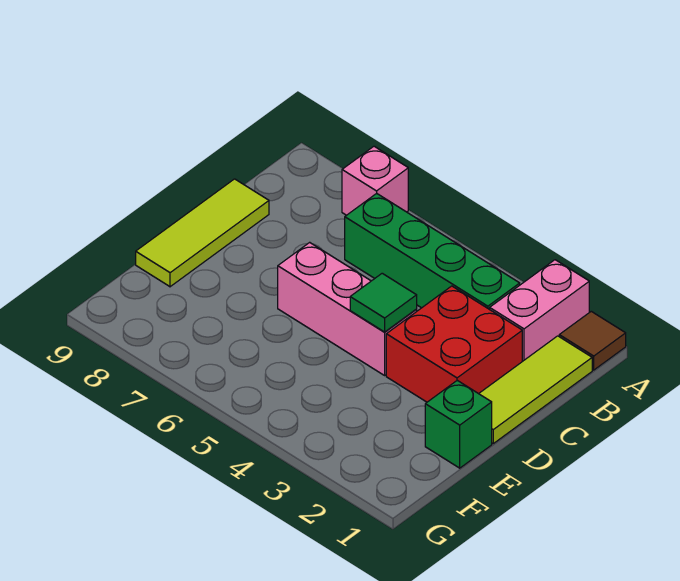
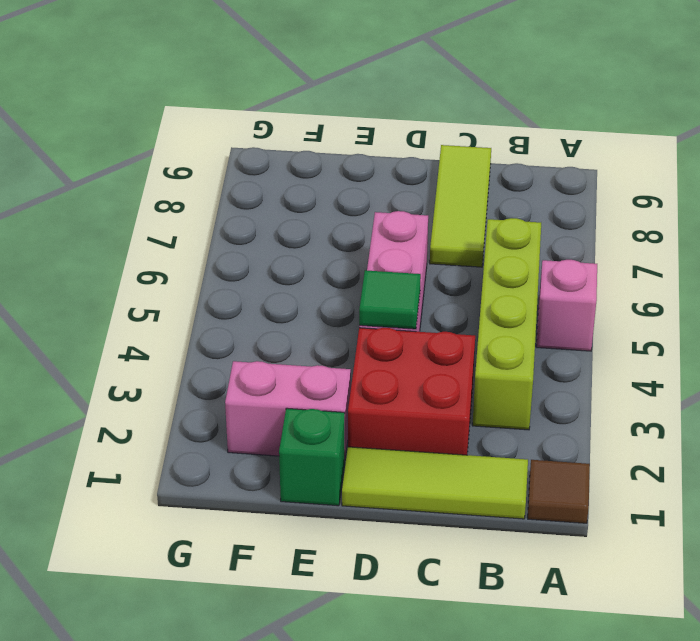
pink brick A2:B2 level 1 -> pink brick E2:F2 level 1
pink brick A7 level 1 -> pink brick A5 level 1
green brick B3:B6 level 1 -> lime brick B3:B6 level 1
lime tile C9:E9 level 1 -> lime tile C7:C9 level 1

